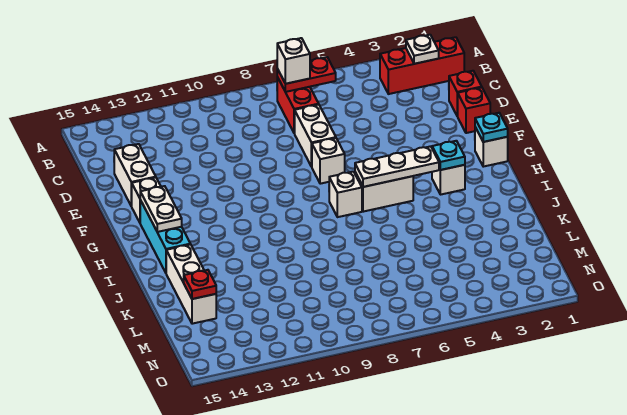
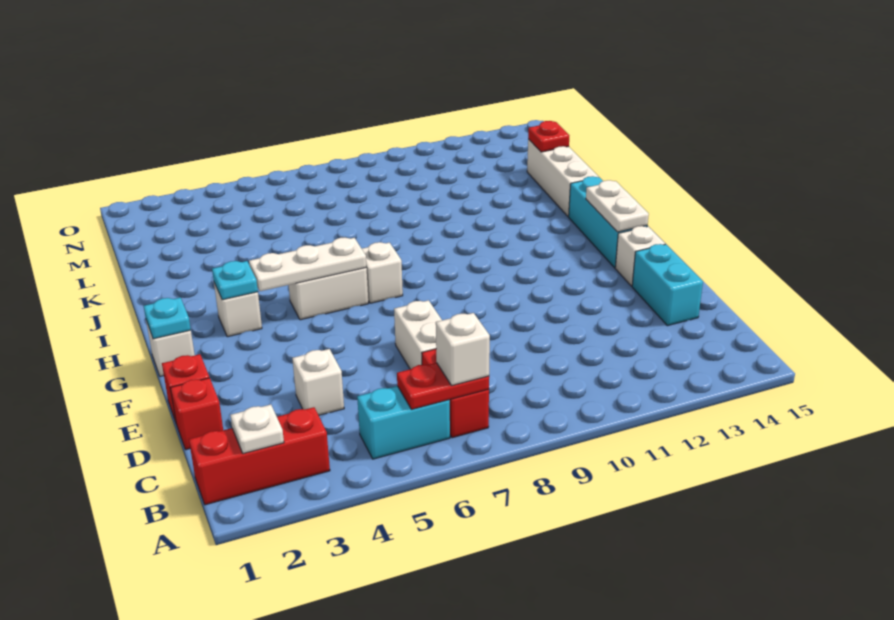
none -> cyan brick B5:B6 level 1
white brick D14:E14 level 1 -> cyan brick D14:E14 level 1
white brick F7 level 1 -> white brick D4 level 1

